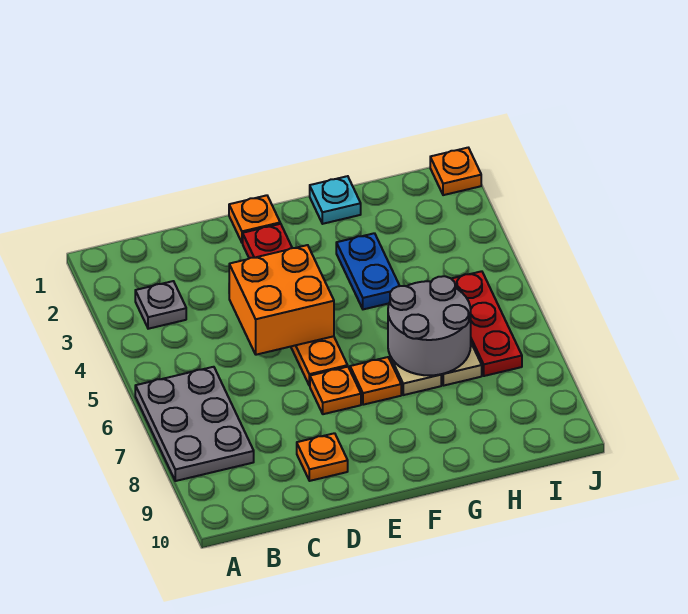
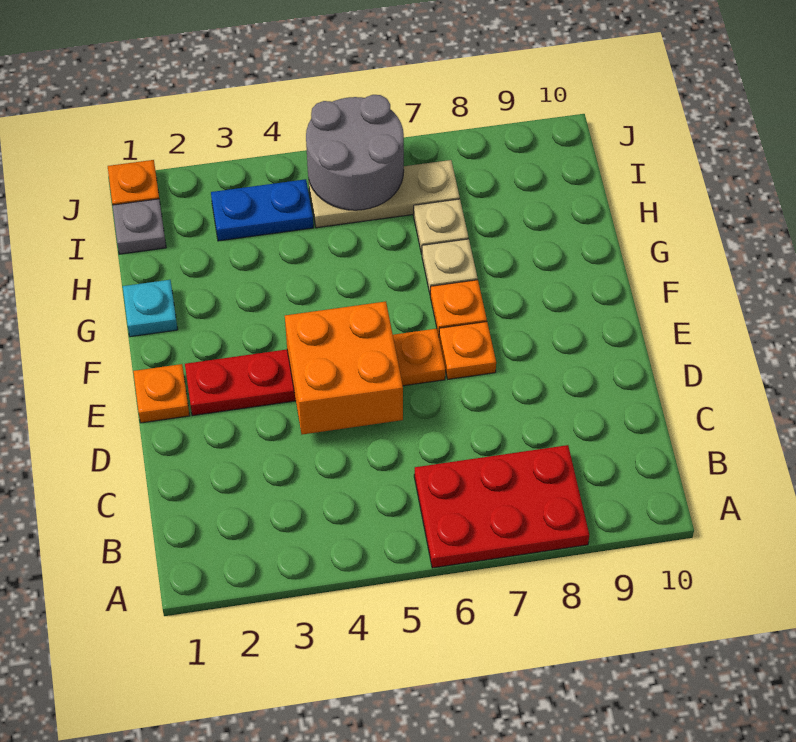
grey plate A6:B8 level 1 -> red plate A6:B8 level 1
grey plate B3 level 1 -> grey plate I1 level 1
orange plate D9 level 1 -> none
blue plate G3:G4 level 1 -> blue plate I3:I4 level 1
grey round brick G6:H7 level 2 -> grey round brick I5:J6 level 2
red plate I5:I7 level 1 -> tan plate I5:I7 level 1

